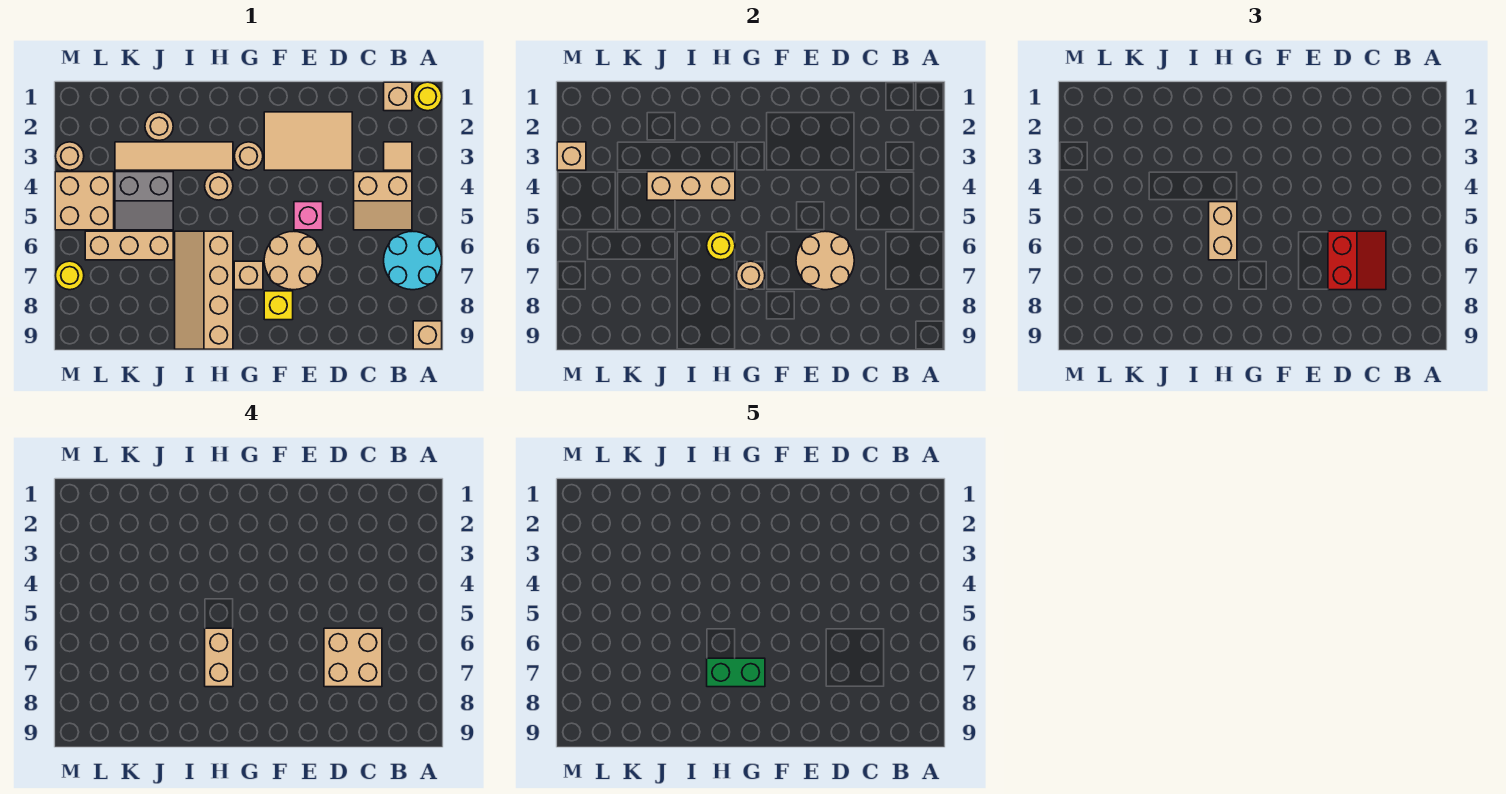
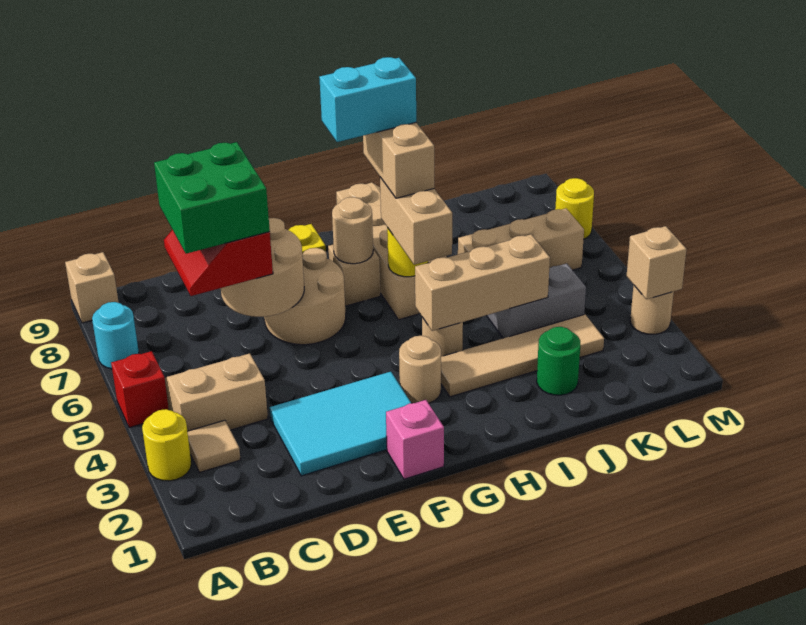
yellow round brick A1 level 1 -> yellow round brick A3 level 1
none -> red brick A5 level 1
cyan round brick A6:B7 level 1 -> cyan round brick A7 level 1
tan brick B1 level 1 -> none
tan brick C6:D7 level 4 -> green brick C6:D7 level 4
tan tile D2:F3 level 1 -> cyan tile D2:F3 level 1
pink brick E5 level 1 -> pink brick F1 level 1
green brick G7:H7 level 5 -> cyan brick G7:H7 level 5
tan round brick J2 level 1 -> green round brick J2 level 1
tan brick L4:M5 level 1 -> none

